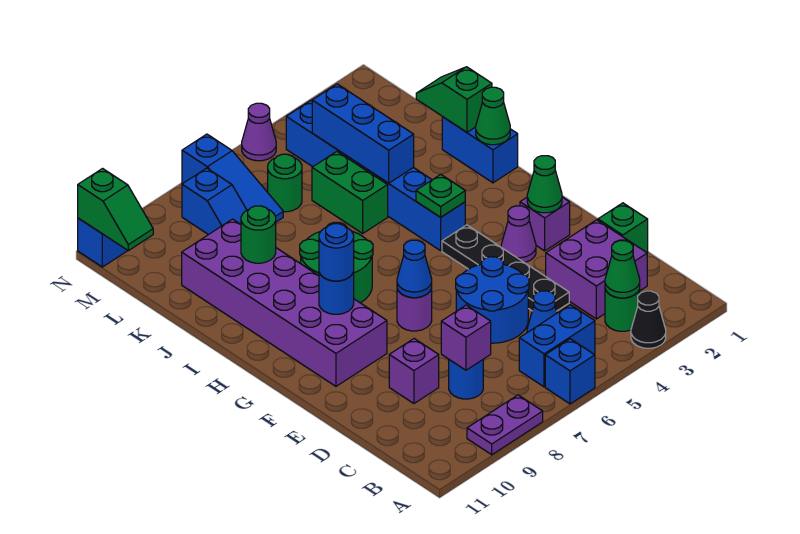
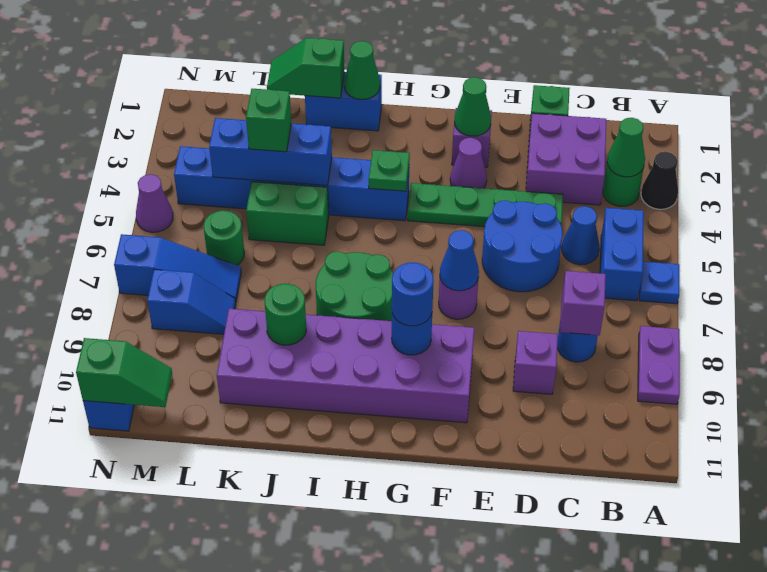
blue brick A6 level 1 -> blue plate A6 level 1
black plate D4:G4 level 1 -> green plate D4:G4 level 1
none -> green brick K4 level 3

